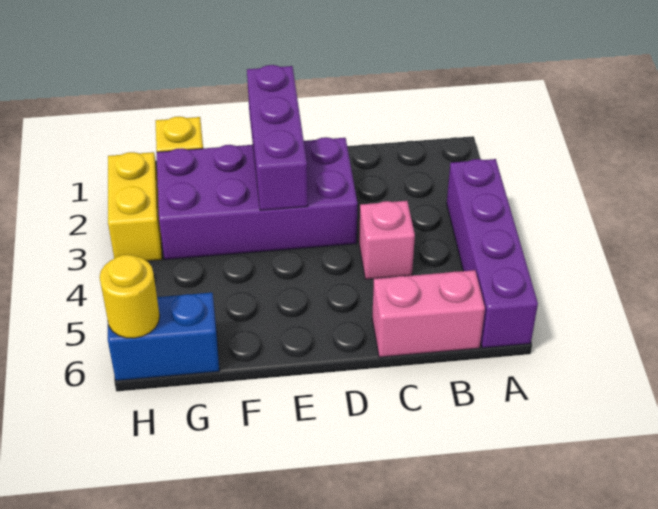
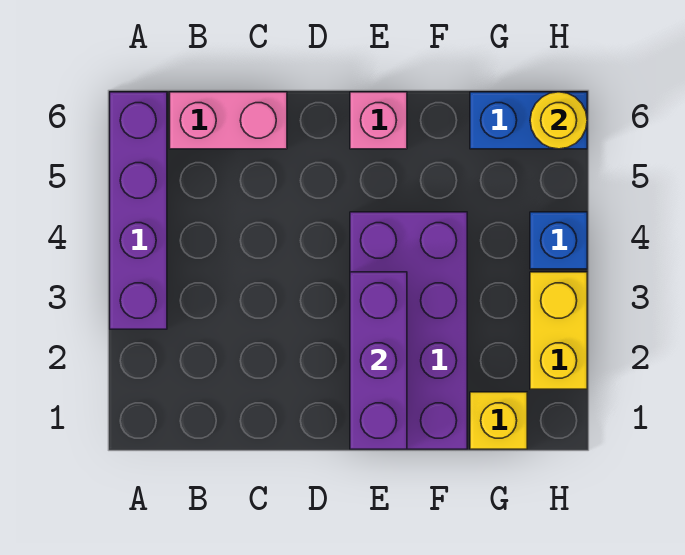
pink brick C4 level 1 -> pink brick E6 level 1
purple brick D2:G3 level 1 -> purple brick E1:F4 level 1
none -> blue brick H4 level 1

